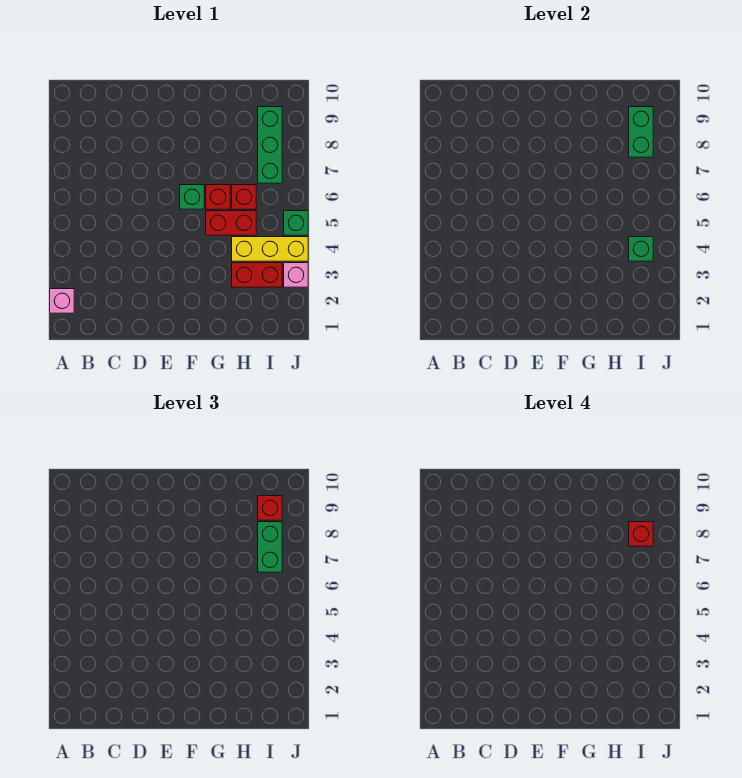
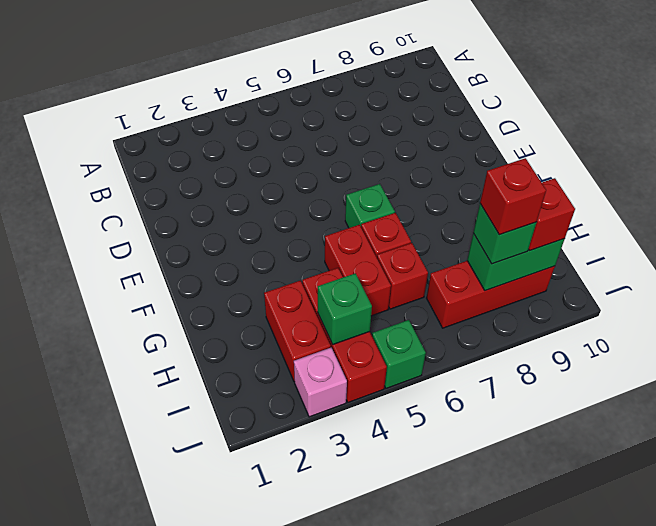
pink brick A2 level 1 -> none
yellow brick H4:J4 level 1 -> red brick H4:J4 level 1
green brick I7:I9 level 1 -> red brick I7:I9 level 1
green brick I7:I8 level 3 -> green brick I8 level 3

